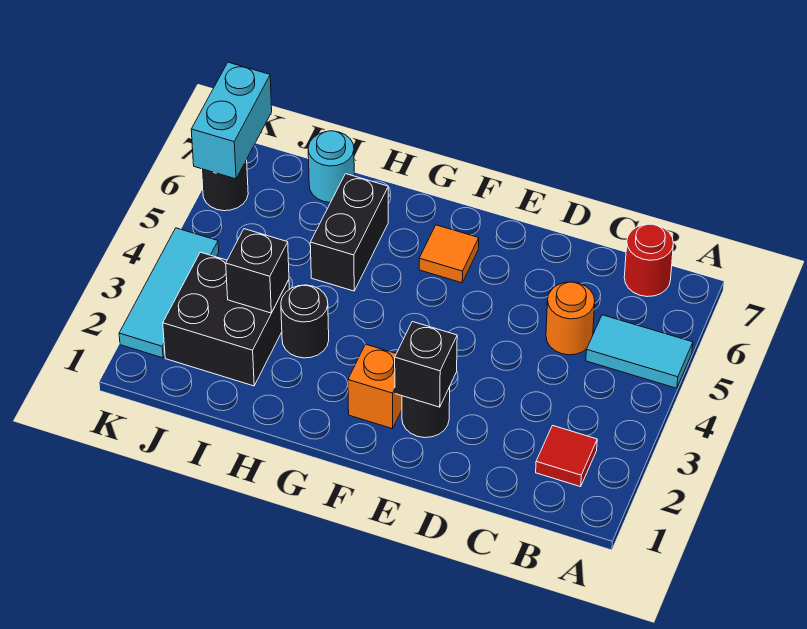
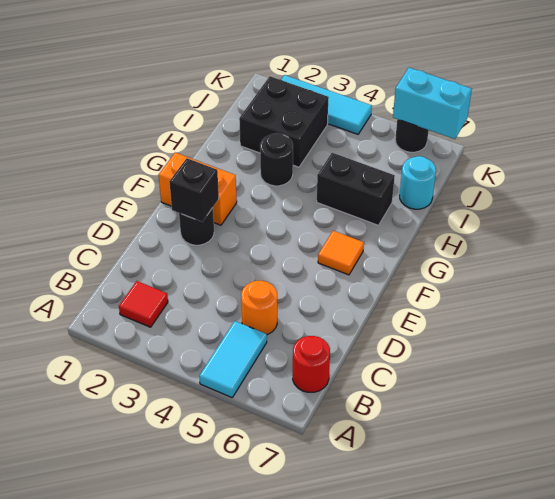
orange brick F2 level 1 -> orange brick F1:F2 level 1
black brick I3 level 2 -> none

